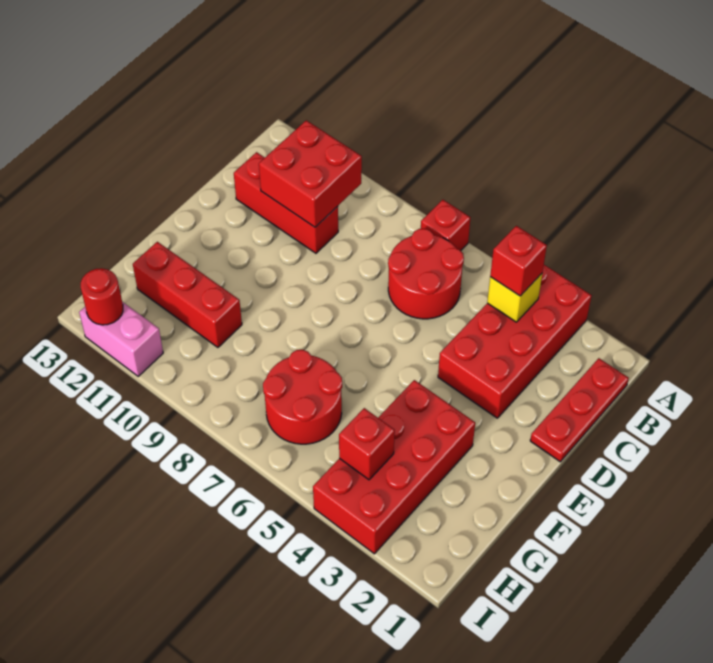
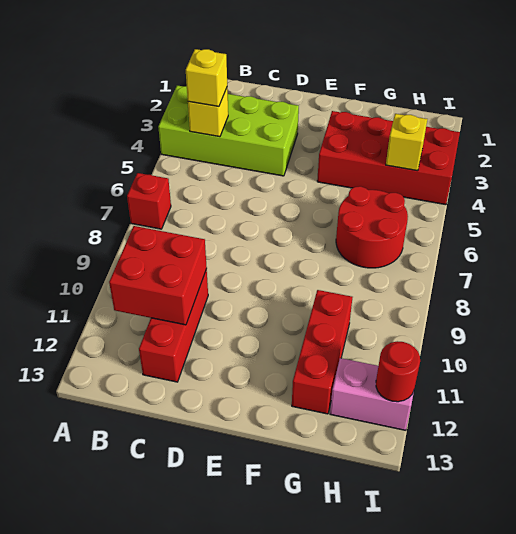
red brick A3:D4 level 1 -> lime brick A3:D4 level 1
red plate B1:D1 level 1 -> none
red brick B4 level 3 -> yellow brick B4 level 3
red round brick B6:C7 level 1 -> none
red brick H4 level 2 -> yellow brick H4 level 2
pink brick I11:I12 level 1 -> pink brick H12:I12 level 1

